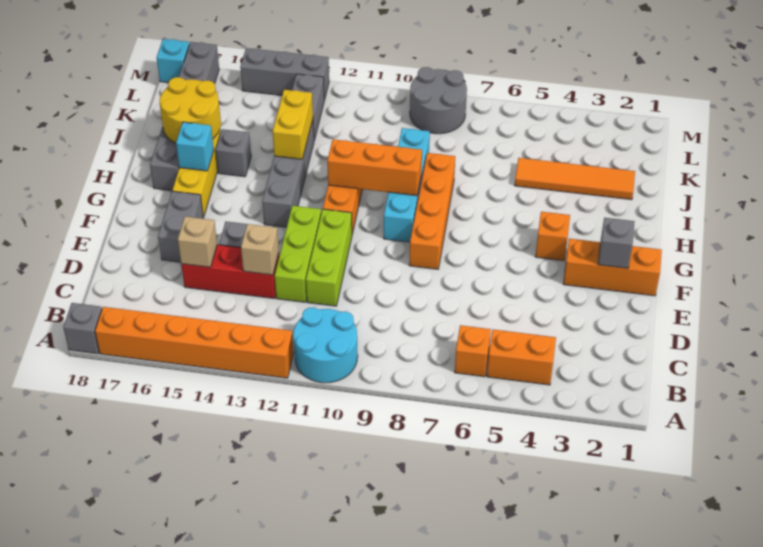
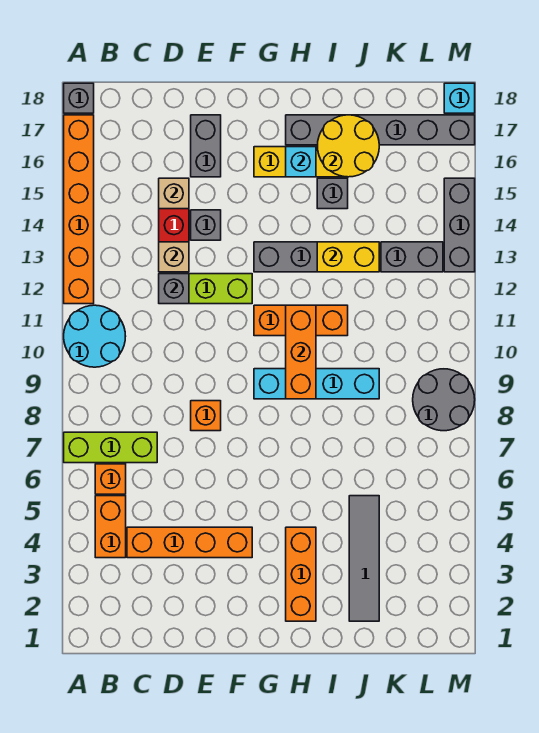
lime brick D11:F11 level 1 -> lime brick A7:C7 level 1
grey brick E16:F16 level 1 -> grey brick E16:E17 level 1
orange brick F1:F3 level 1 -> orange brick H2:H4 level 1
grey brick F2 level 2 -> grey brick D12 level 2
orange brick F8:I8 level 1 -> orange brick C4:F4 level 1
orange brick G4 level 1 -> orange brick E8 level 1
orange tile J2:J5 level 1 -> grey tile J2:J5 level 1

